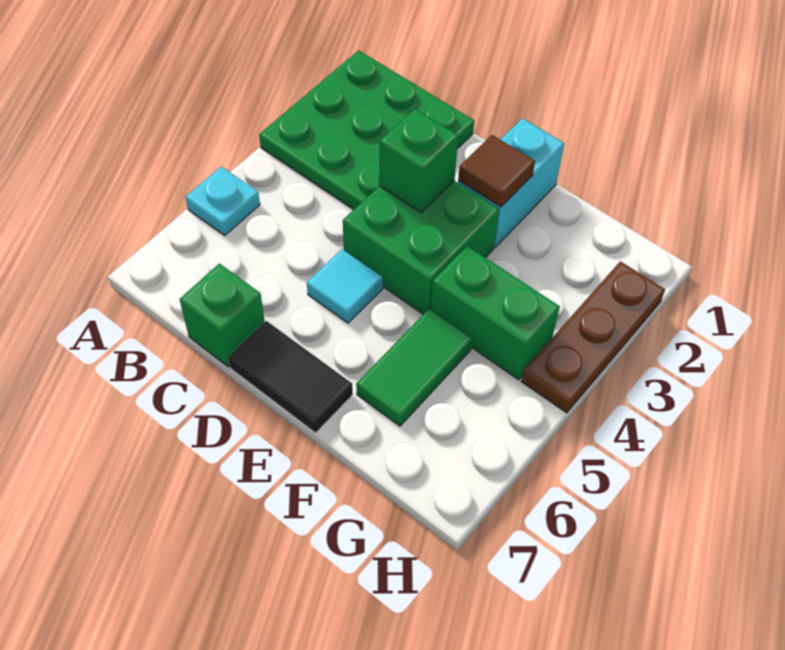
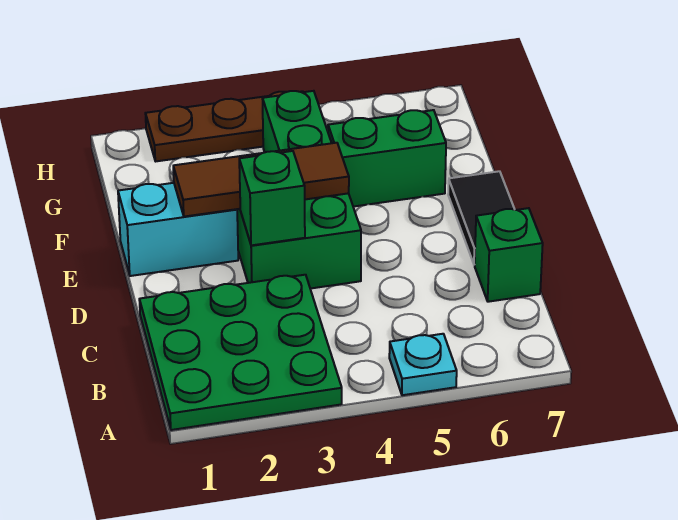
cyan tile D5 level 1 -> none
brown tile E2 level 2 -> brown tile E2:E4 level 2
green tile F5:F6 level 1 -> green brick F5:F6 level 1

